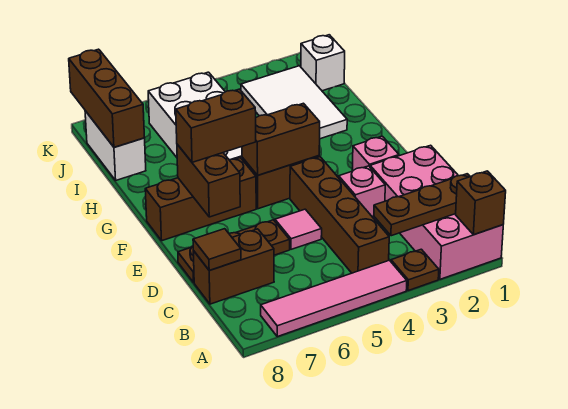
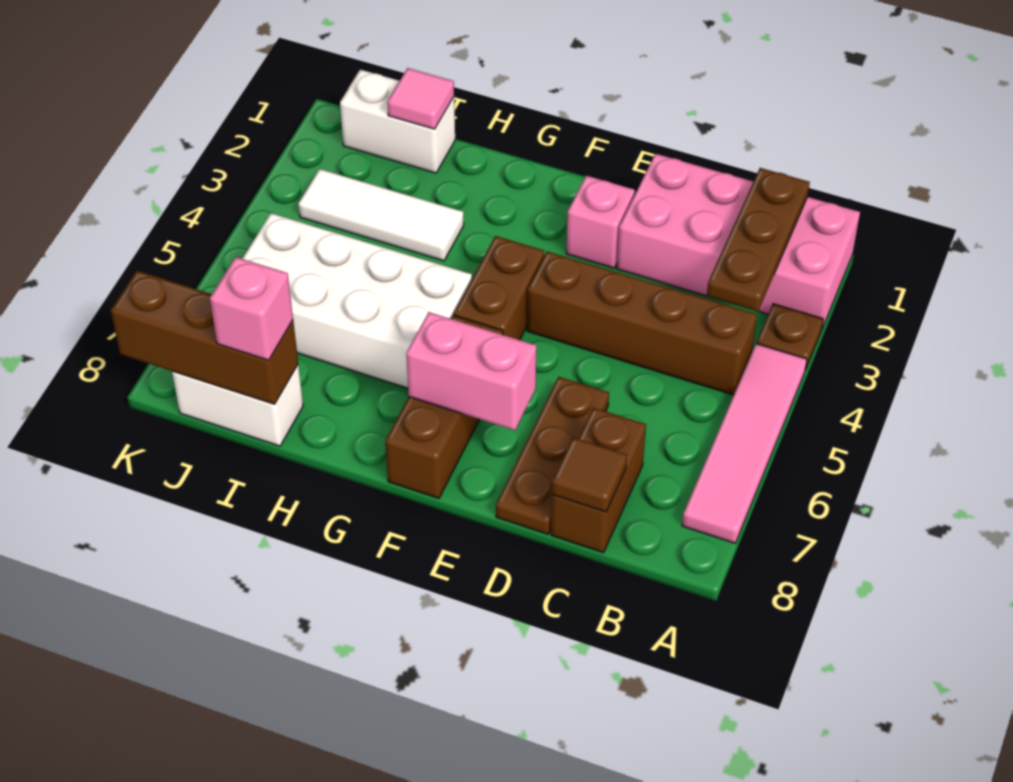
brown brick A1 level 2 -> none
pink brick D3 level 1 -> pink brick I8 level 3
pink tile D5 level 1 -> pink tile I1 level 2
brown brick E7:F7 level 2 -> pink brick E7:F7 level 2
brown brick F4:F5 level 2 -> none
brown brick F6:F7 level 3 -> none
white tile H2:J3 level 1 -> white tile H3:J3 level 1
white brick J1 level 1 -> white brick I1:J1 level 1

